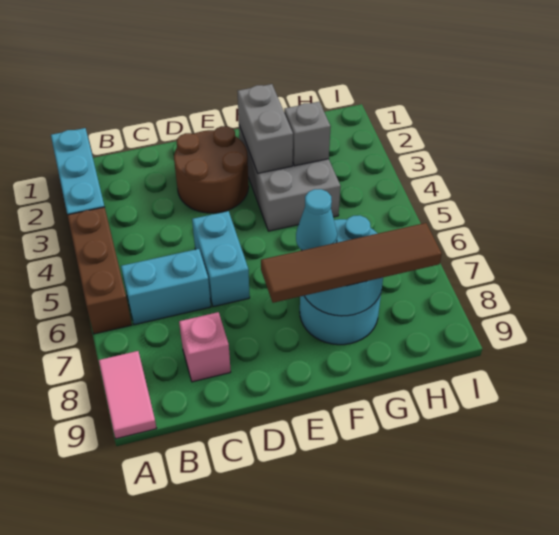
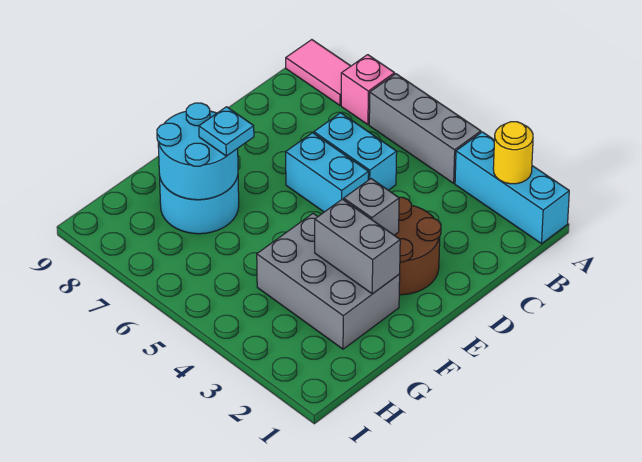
none -> yellow round brick A2 level 2
brown brick A4:A6 level 1 -> grey brick A4:A6 level 1
cyan brick B6:C6 level 1 -> cyan brick C5:C6 level 1
pink brick C8 level 1 -> pink brick A7 level 1
brown tile E8:H8 level 3 -> none
cyan cone F7 level 3 -> cyan plate F7 level 3
grey brick G3 level 2 -> grey brick E3 level 2

